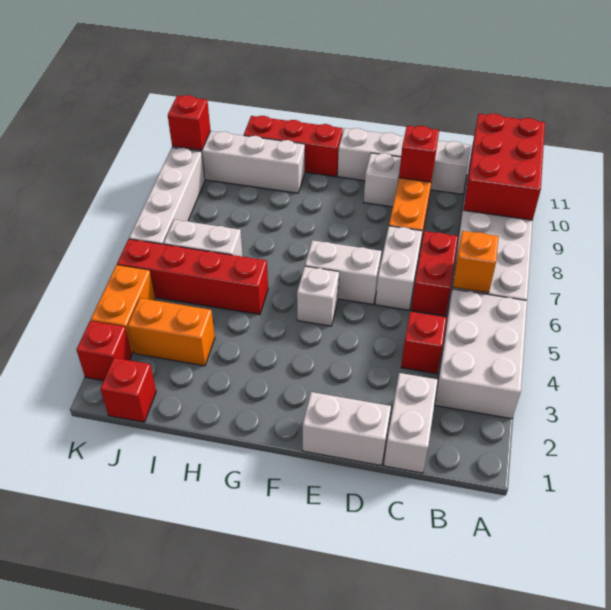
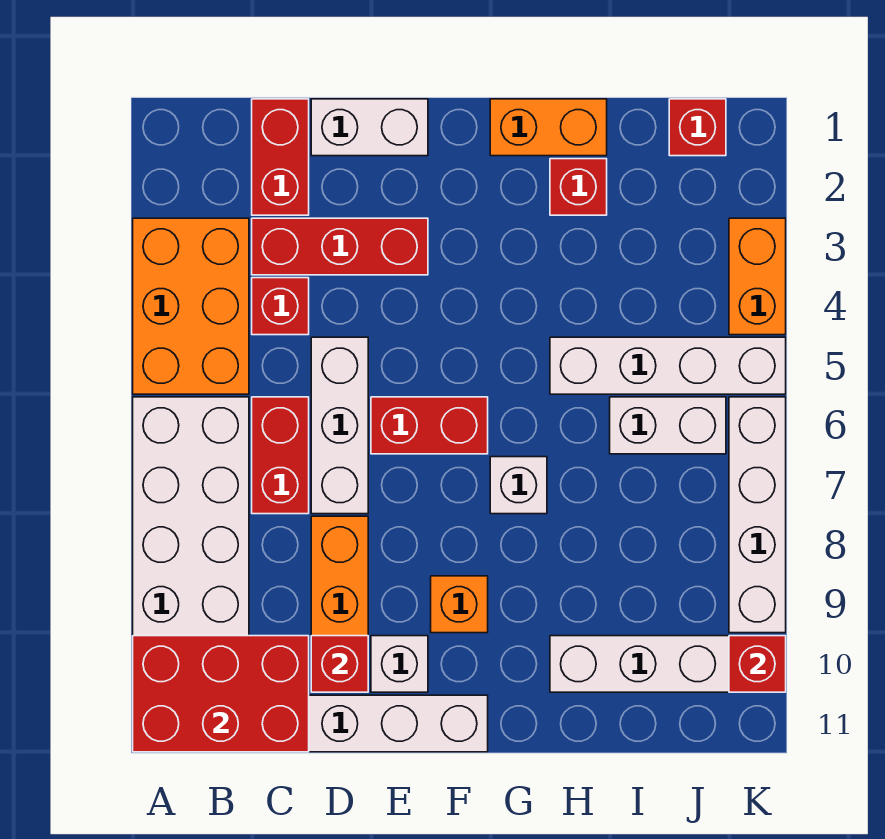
white brick A3:B5 level 1 -> orange brick A3:B5 level 1
red brick A9:B11 level 2 -> red brick A10:C11 level 2
orange brick B6 level 2 -> orange brick F9 level 1
white brick C1:C2 level 1 -> red brick C1:C2 level 1
white brick D6:D7 level 1 -> white brick D5:D7 level 1
white brick E6:F6 level 1 -> red brick E6:F6 level 1
white brick F5 level 1 -> white brick G7 level 1
red brick G11:I11 level 1 -> red brick C3:E3 level 1
red brick H5:K5 level 1 -> white brick H5:K5 level 1
orange brick I3:J3 level 1 -> orange brick G1:H1 level 1
red brick K2 level 1 -> red brick H2 level 1

